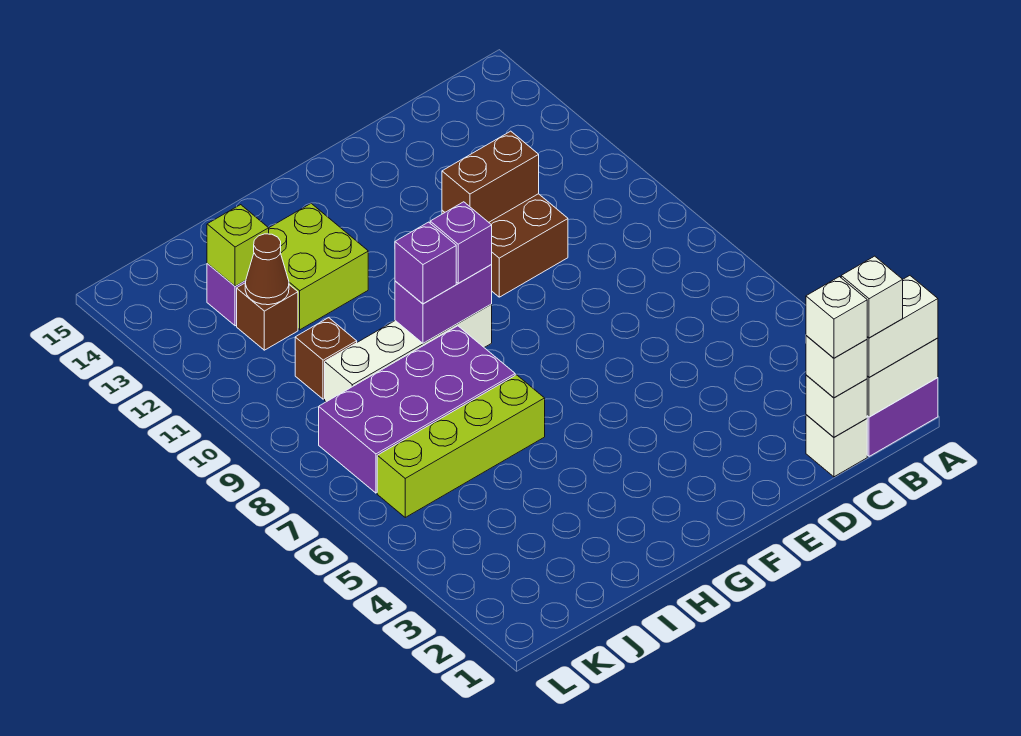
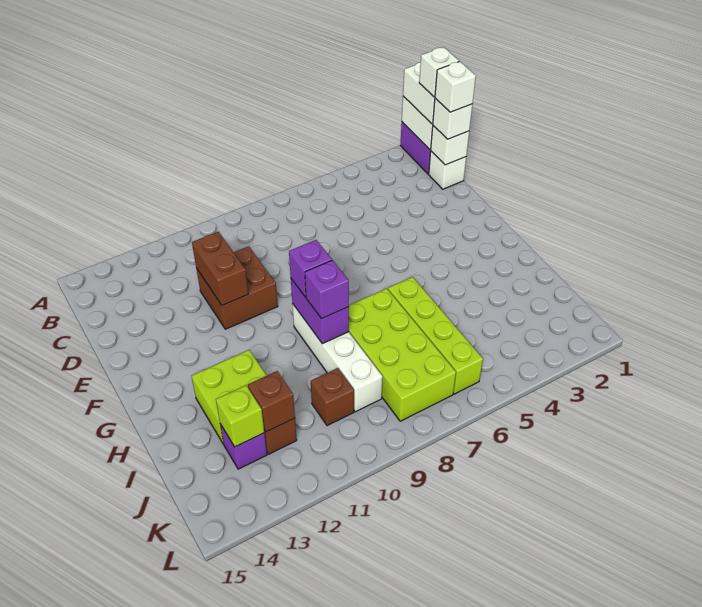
purple brick H7:K8 level 1 -> lime brick H7:K8 level 1
brown cone J12 level 2 -> brown brick J12 level 2

